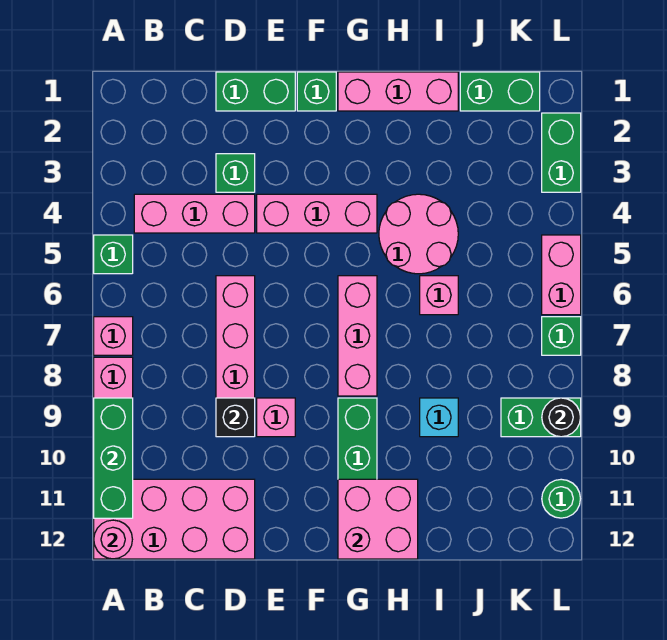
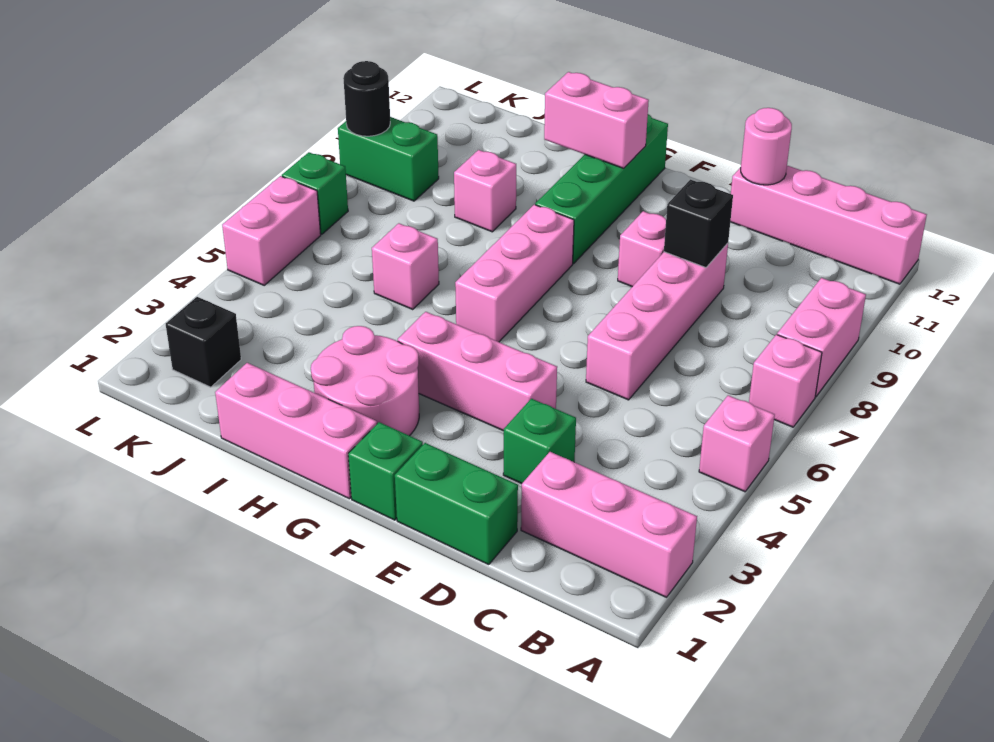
green brick A5 level 1 -> pink brick A5 level 1
green brick A9:A11 level 2 -> none
pink brick A11:D12 level 1 -> pink brick A12:D12 level 1
pink round brick A12 level 2 -> pink round brick D12 level 2
pink brick B4:D4 level 1 -> pink brick A2:C2 level 1
pink brick G11:H12 level 2 -> pink brick G11:H11 level 2
pink round brick H4:I5 level 1 -> pink round brick G2:H3 level 1
cyan brick I9 level 1 -> pink brick I9 level 1
green brick J1:K1 level 1 -> none
none -> black brick K2 level 1
green brick L2:L3 level 1 -> none
green round brick L11 level 1 -> none

